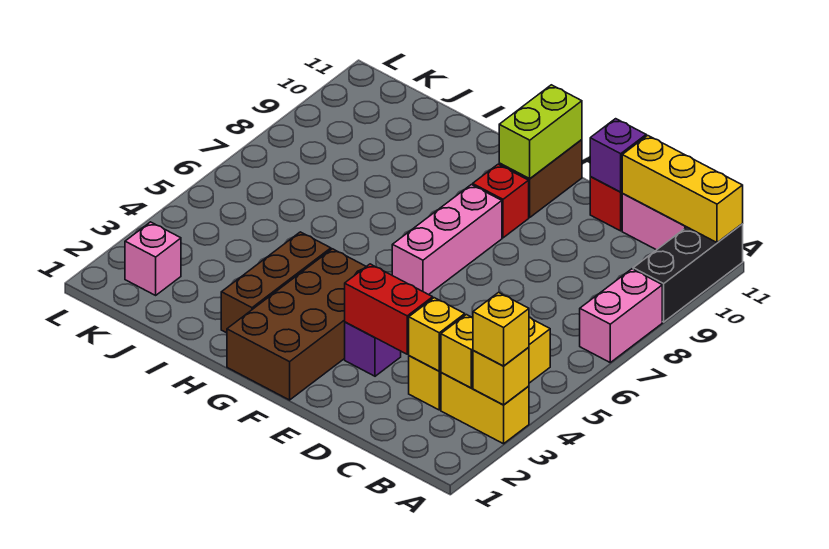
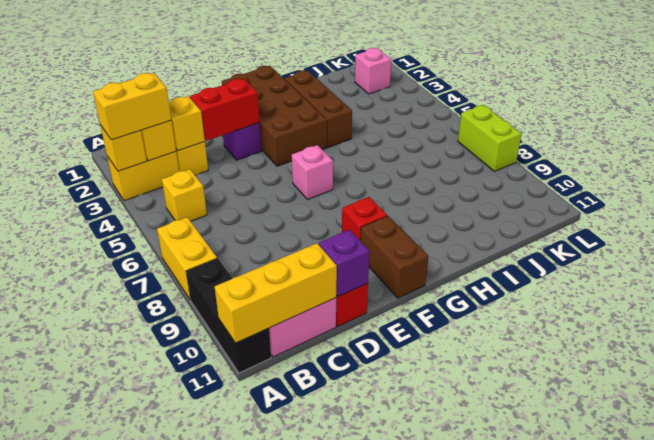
yellow brick A3 level 3 -> yellow brick A3:B3 level 3
pink brick A7:A8 level 1 -> yellow brick A7:A8 level 1
pink brick F6:F8 level 1 -> pink brick F6 level 1
lime brick F10:F11 level 2 -> lime brick L7:L8 level 1

